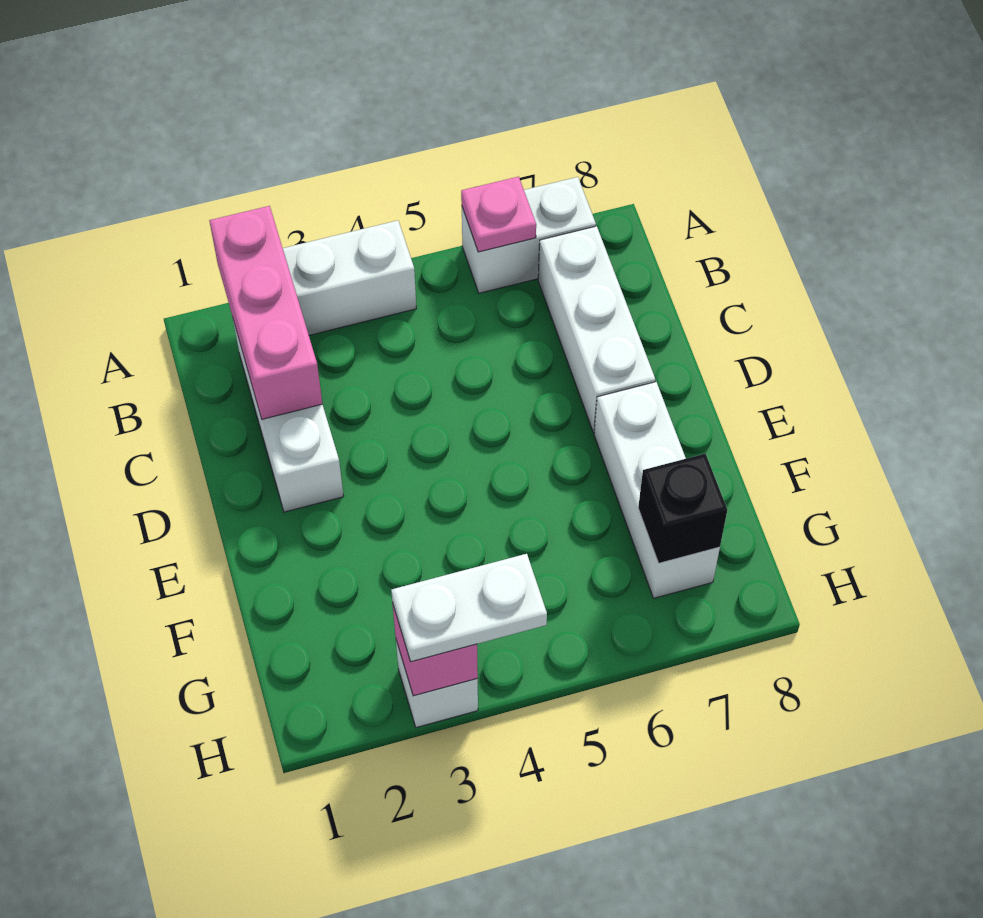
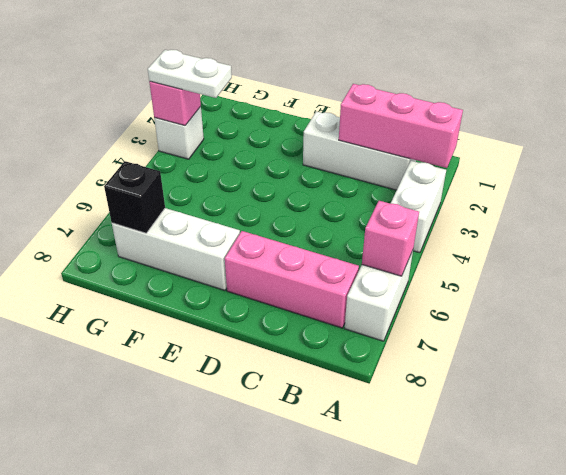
pink plate A6 level 2 -> pink brick A6 level 2
white brick B7:D7 level 1 -> pink brick B7:D7 level 1
white plate H3:H4 level 3 -> white plate G3:H3 level 3

